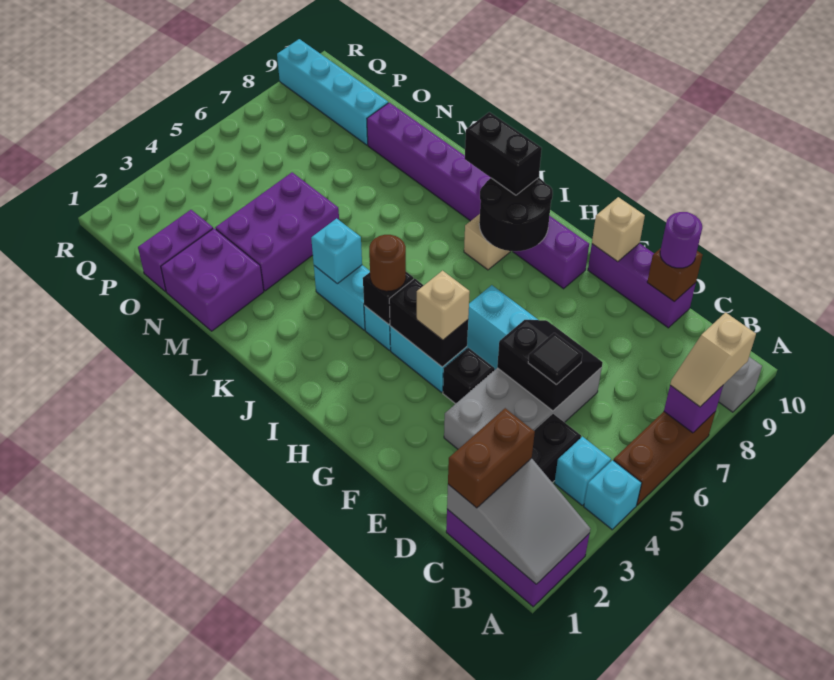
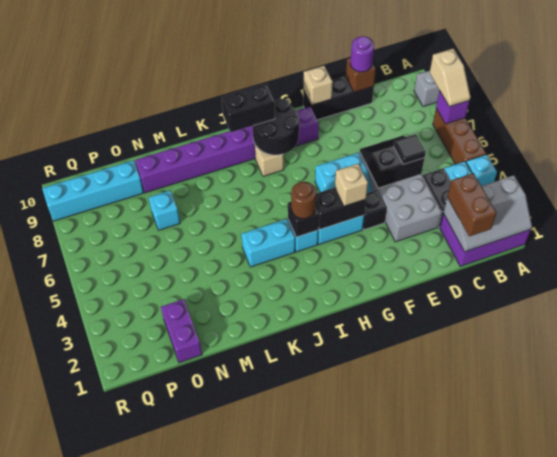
grey slope A1:C2 level 2 top C -> grey slope A1:C2 level 2 top 2
purple brick D10:F10 level 1 -> black brick D10:F10 level 1
cyan brick K4 level 2 -> cyan brick N7 level 1
purple brick M1:N2 level 1 -> none
purple brick M3:N5 level 1 -> none

